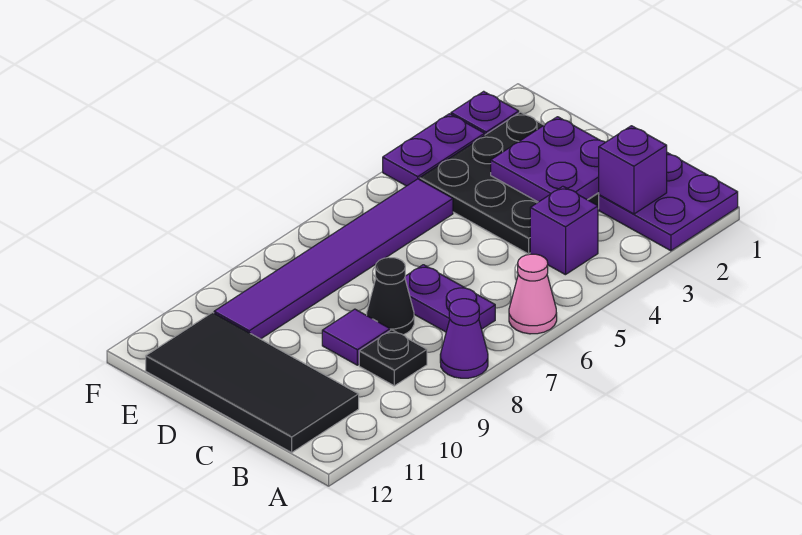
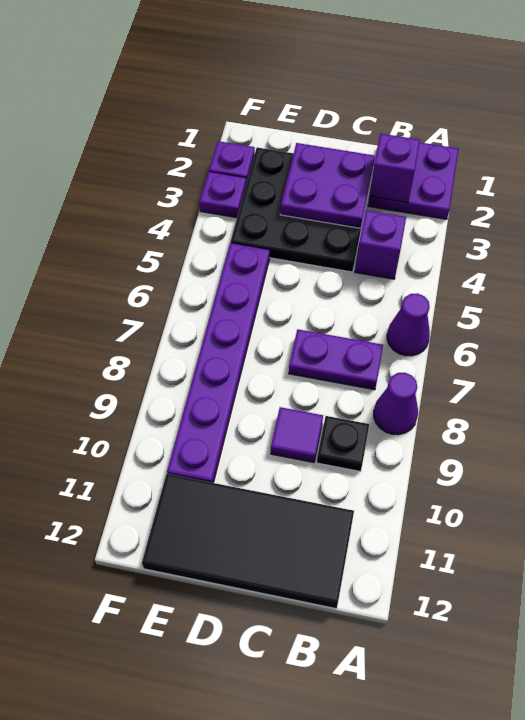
pink cone A6 level 1 -> purple cone A6 level 1
black cone C8 level 1 -> none
purple tile E5:E10 level 1 -> purple plate E5:E10 level 1
purple plate F3:F4 level 1 -> purple plate F3 level 1

